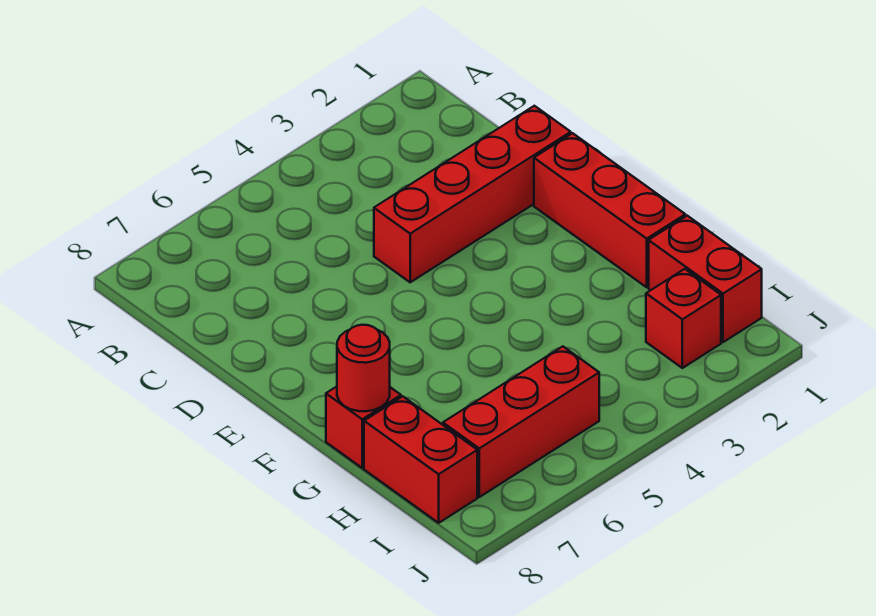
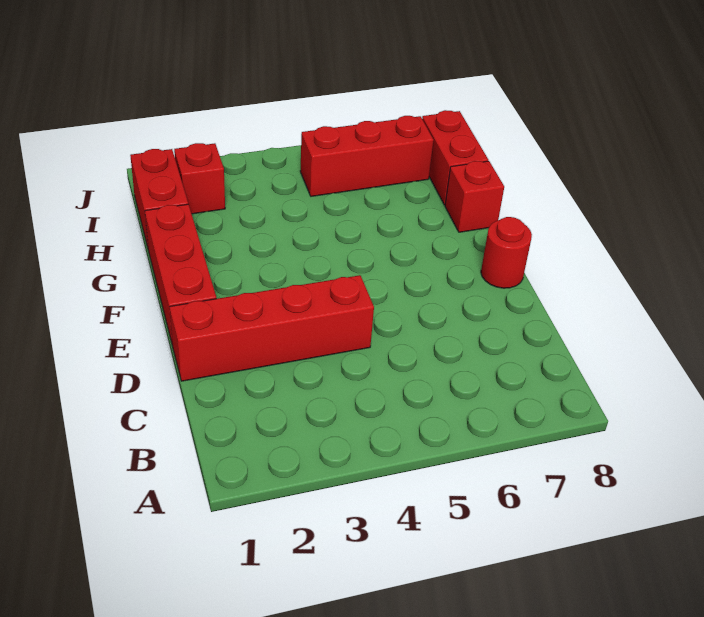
red round brick G8 level 2 -> red round brick E8 level 1

